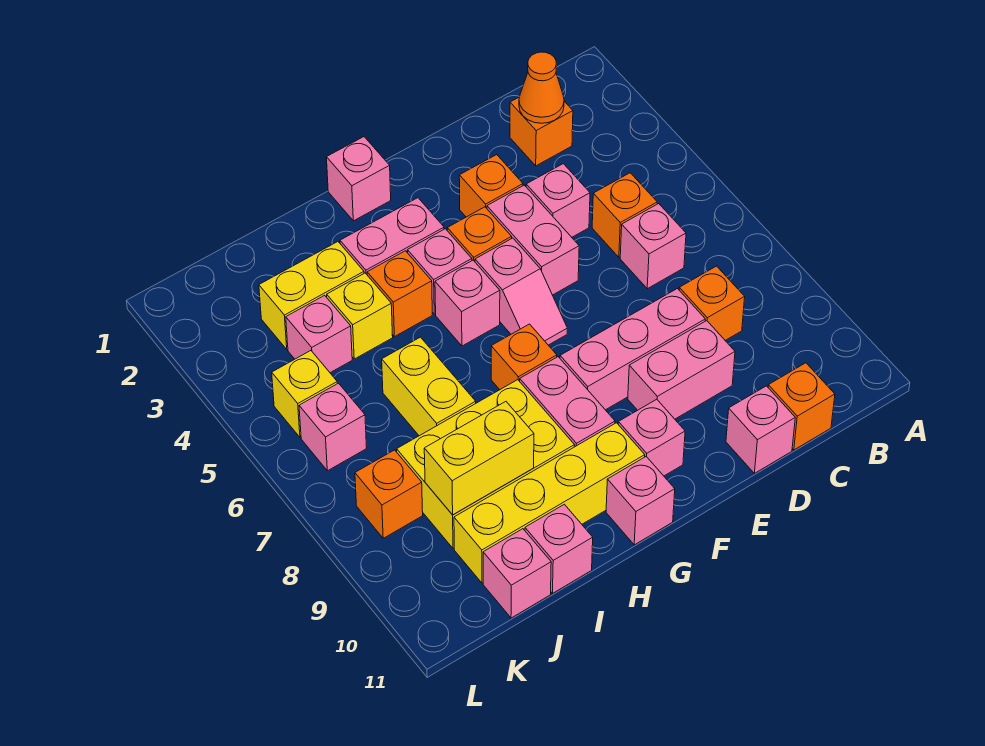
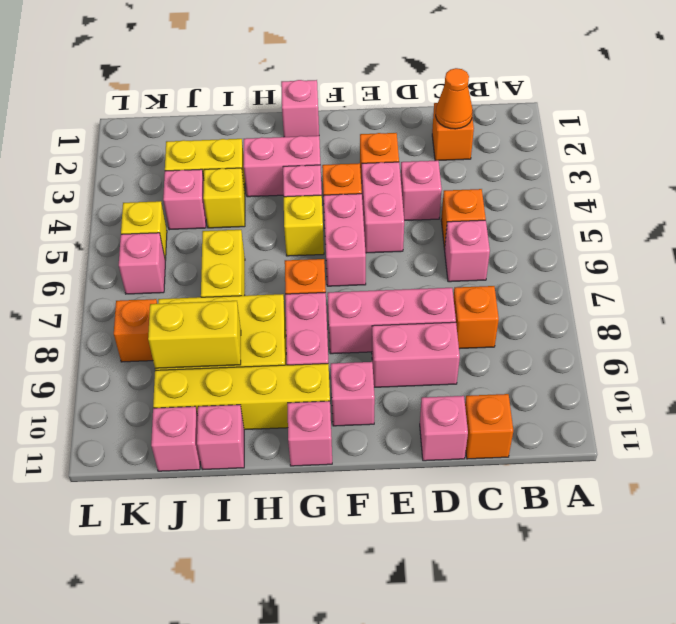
pink slope F5:F6 level 1 top 5 -> pink brick F5:F6 level 1
pink brick G5 level 1 -> yellow brick G5 level 1
orange brick H4 level 1 -> none

